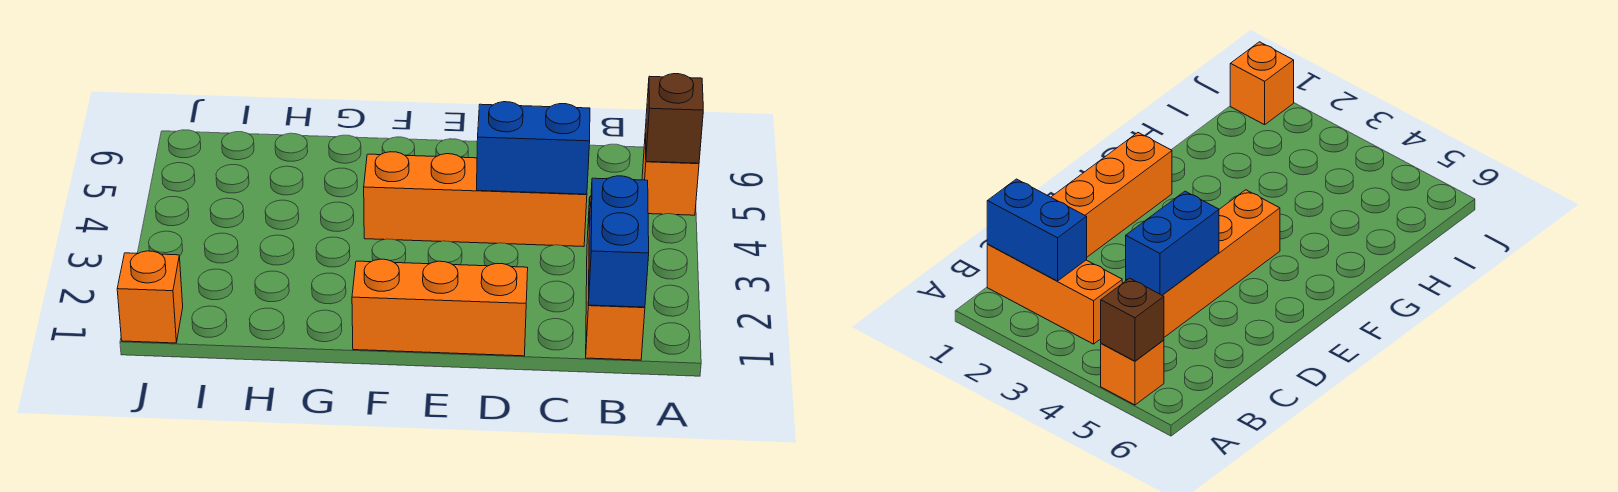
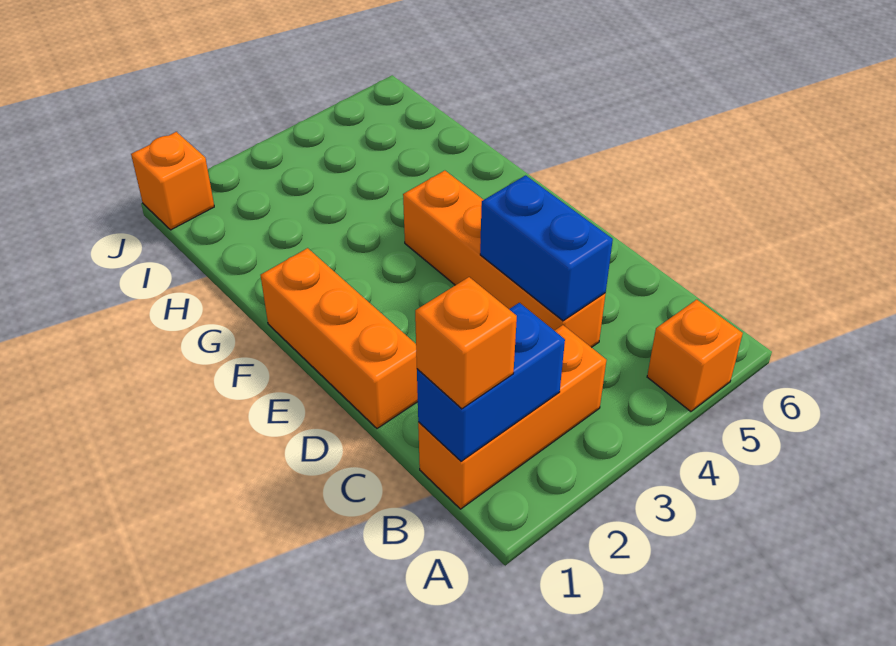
brown brick A5 level 2 -> none
none -> orange brick B1 level 3

